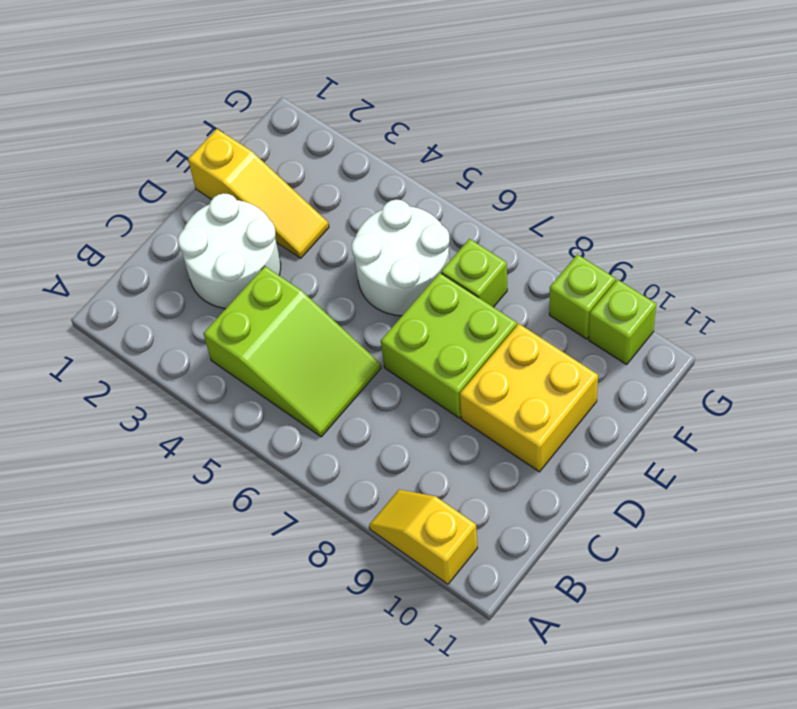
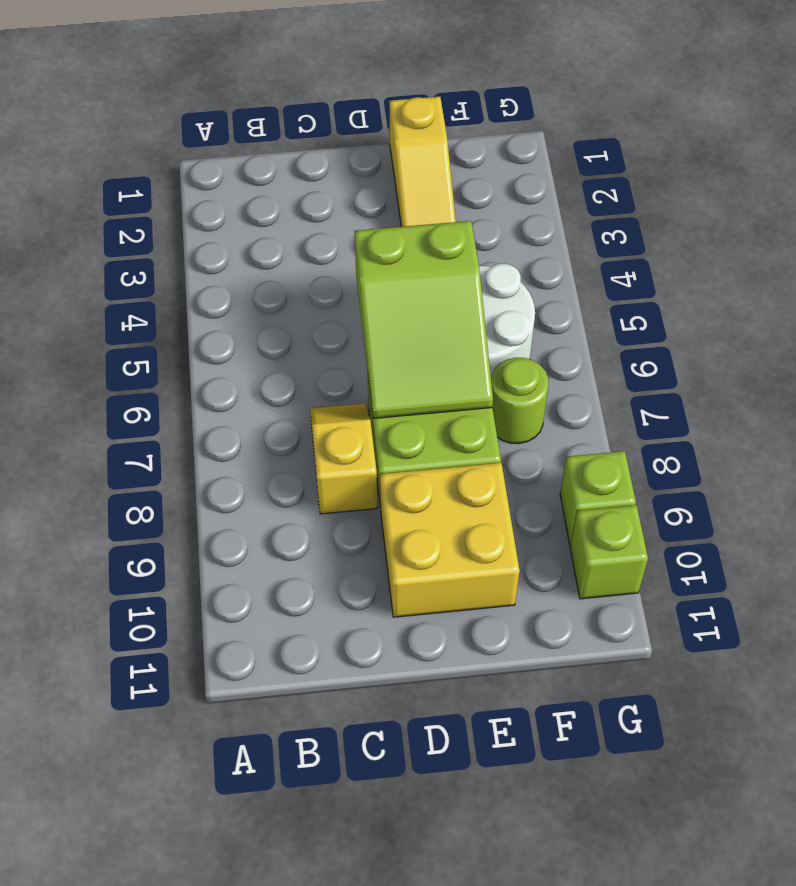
yellow slope A9:A10 level 1 top 10 -> yellow slope C7:C8 level 1 top 8
lime slope B4:C6 level 1 top 4 -> lime slope D5:E7 level 2 top 5
white round brick C2:D3 level 1 -> none
lime brick F7 level 1 -> lime round brick F7 level 1

